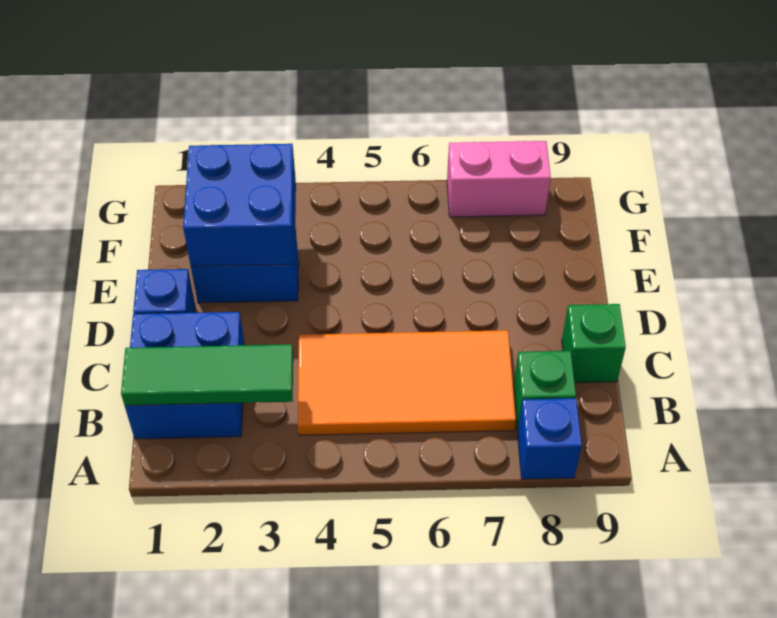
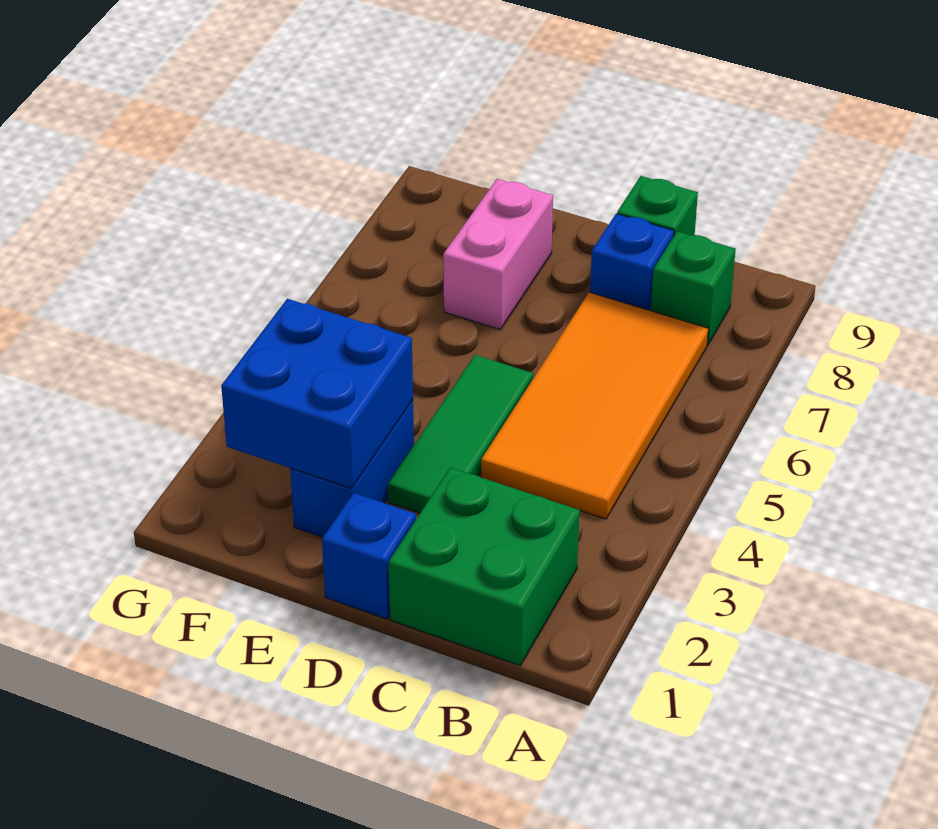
blue brick A8 level 1 -> blue brick C8 level 1
blue brick B1:C2 level 1 -> green brick B1:C2 level 1
green tile B1:B3 level 2 -> green tile D3:D5 level 1
pink brick G7:G8 level 1 -> pink brick E7:E8 level 1

